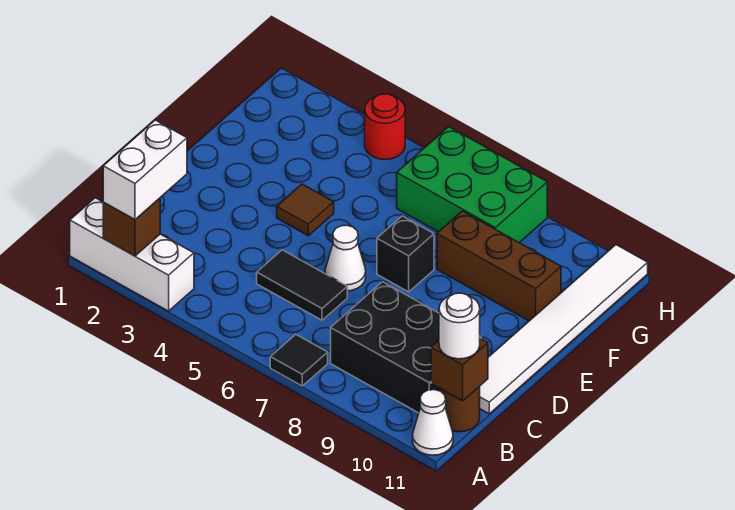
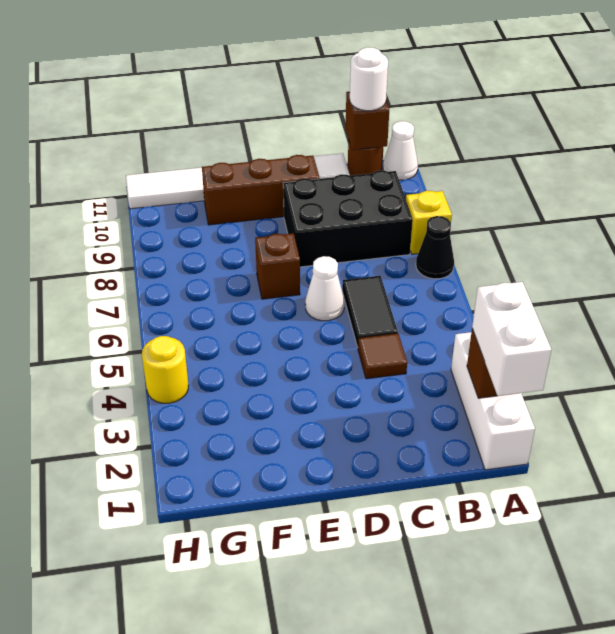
white brick A2:B2 level 3 -> white brick A1:A2 level 3
black tile A7 level 1 -> black cone A7 level 1
none -> yellow brick A8 level 1
black brick B8:C10 level 1 -> black brick B8:D9 level 1
brown tile E4 level 1 -> brown tile C4 level 1
black brick E7 level 1 -> brown brick E7 level 1
brown brick F8:F10 level 1 -> brown brick D10:F10 level 1
green brick G6:H8 level 1 -> none
red round brick H4 level 1 -> yellow round brick H4 level 1

